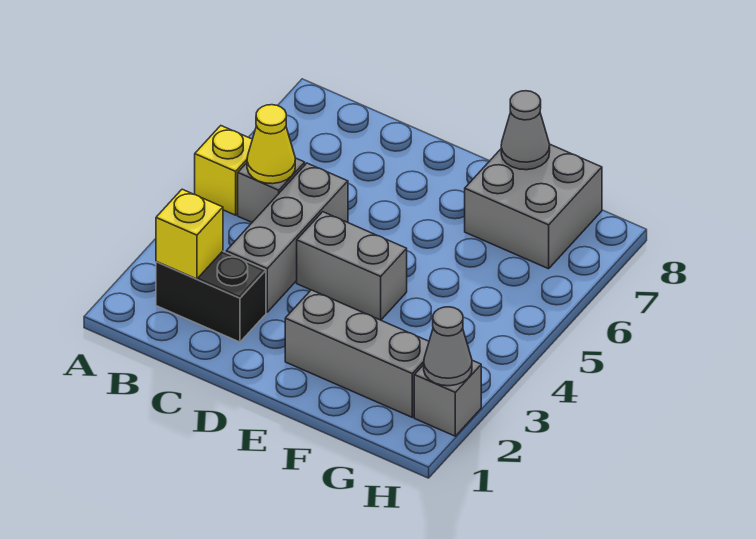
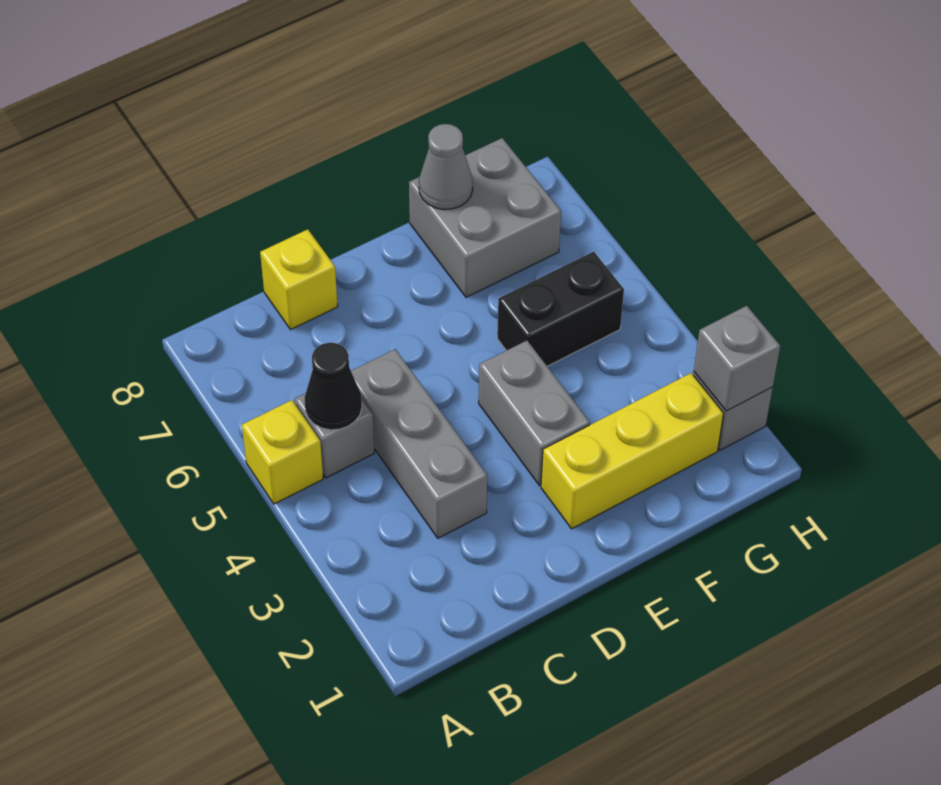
black brick B2:C2 level 1 -> black brick F5:G5 level 1
yellow brick B2 level 2 -> yellow brick C8 level 1
yellow cone B5 level 2 -> black cone B5 level 2
grey brick D4:E4 level 1 -> grey brick E3:E4 level 1
grey brick E2:G2 level 1 -> yellow brick E2:G2 level 1
grey cone H2 level 2 -> grey brick H2 level 2

